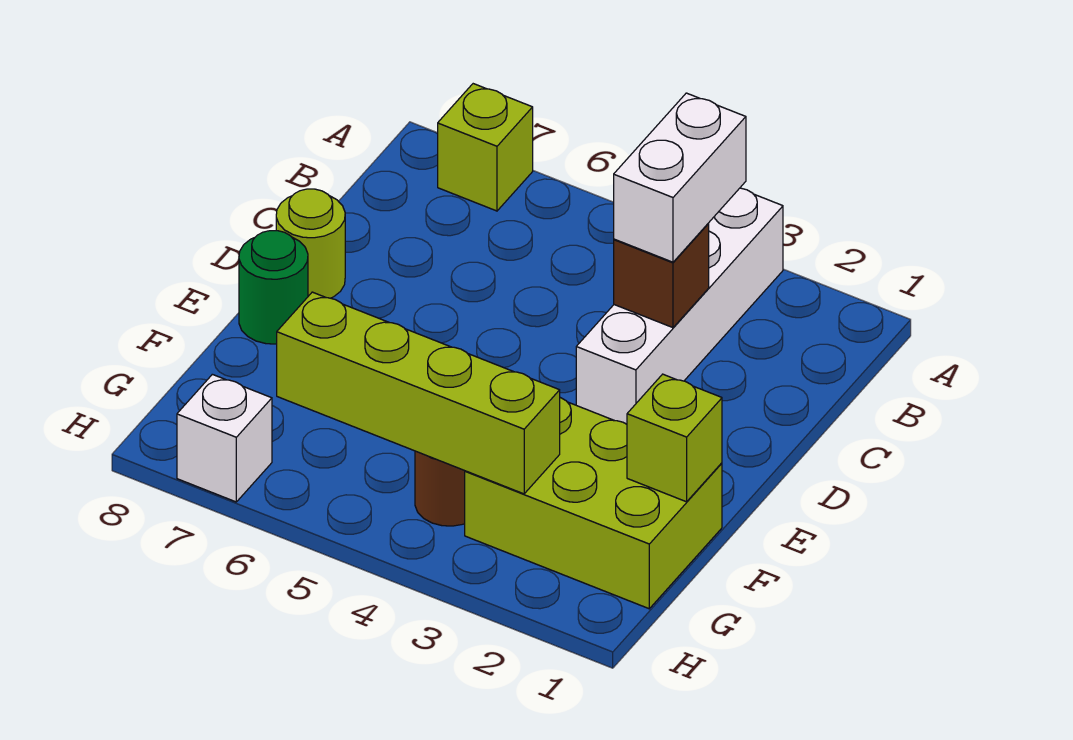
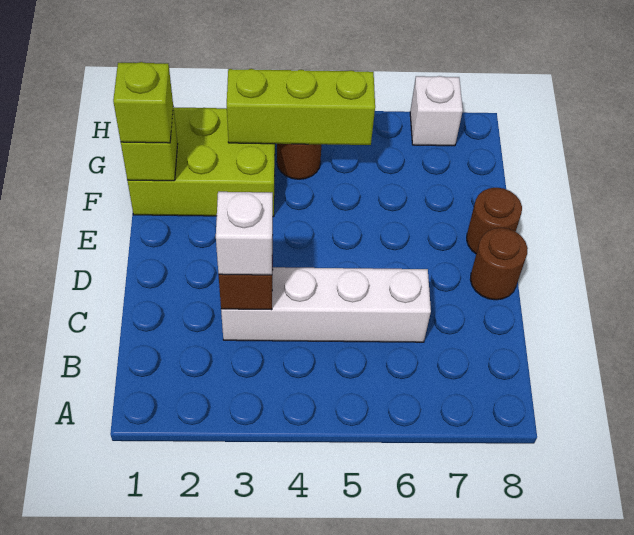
white brick A3:D3 level 1 -> white brick C3:C6 level 1
lime brick A7 level 1 -> lime brick F1 level 3
white brick B3:C3 level 3 -> white brick C3 level 3
lime round brick D8 level 1 -> brown round brick D8 level 1
green round brick E8 level 1 -> brown round brick E8 level 1
lime brick G3:G6 level 2 -> lime brick G3:G5 level 2

